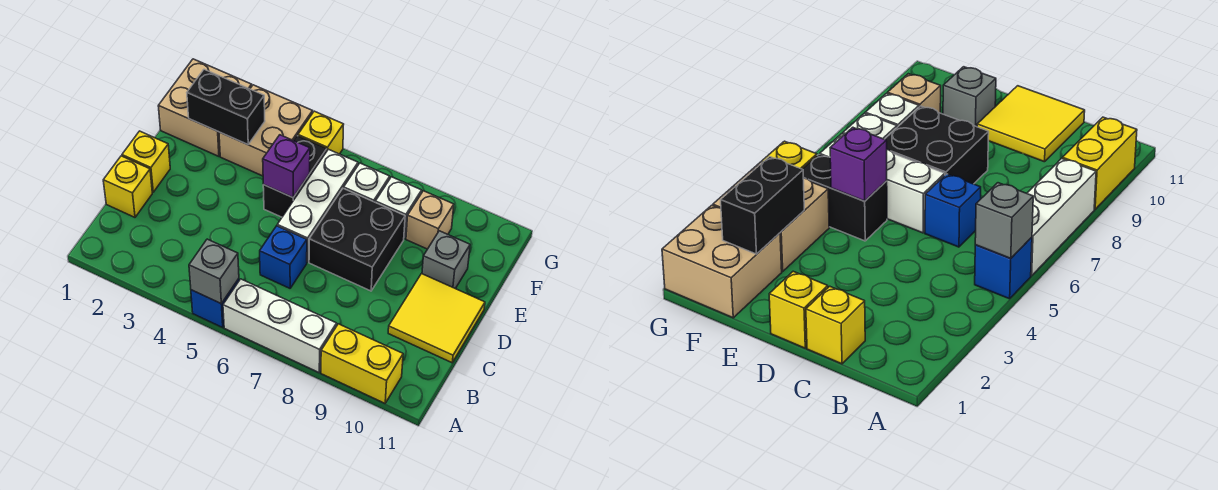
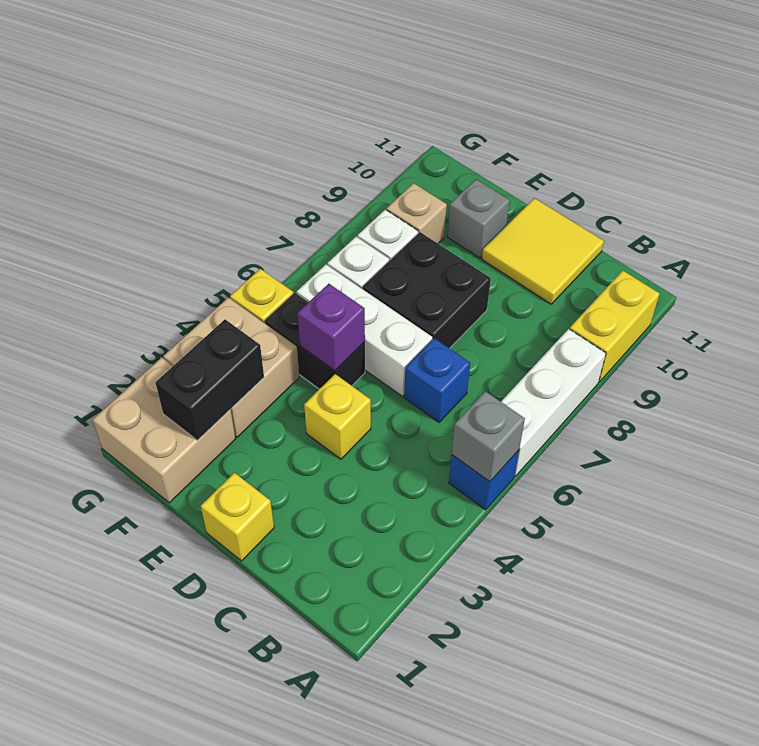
yellow brick C1 level 1 -> yellow brick D4 level 1

